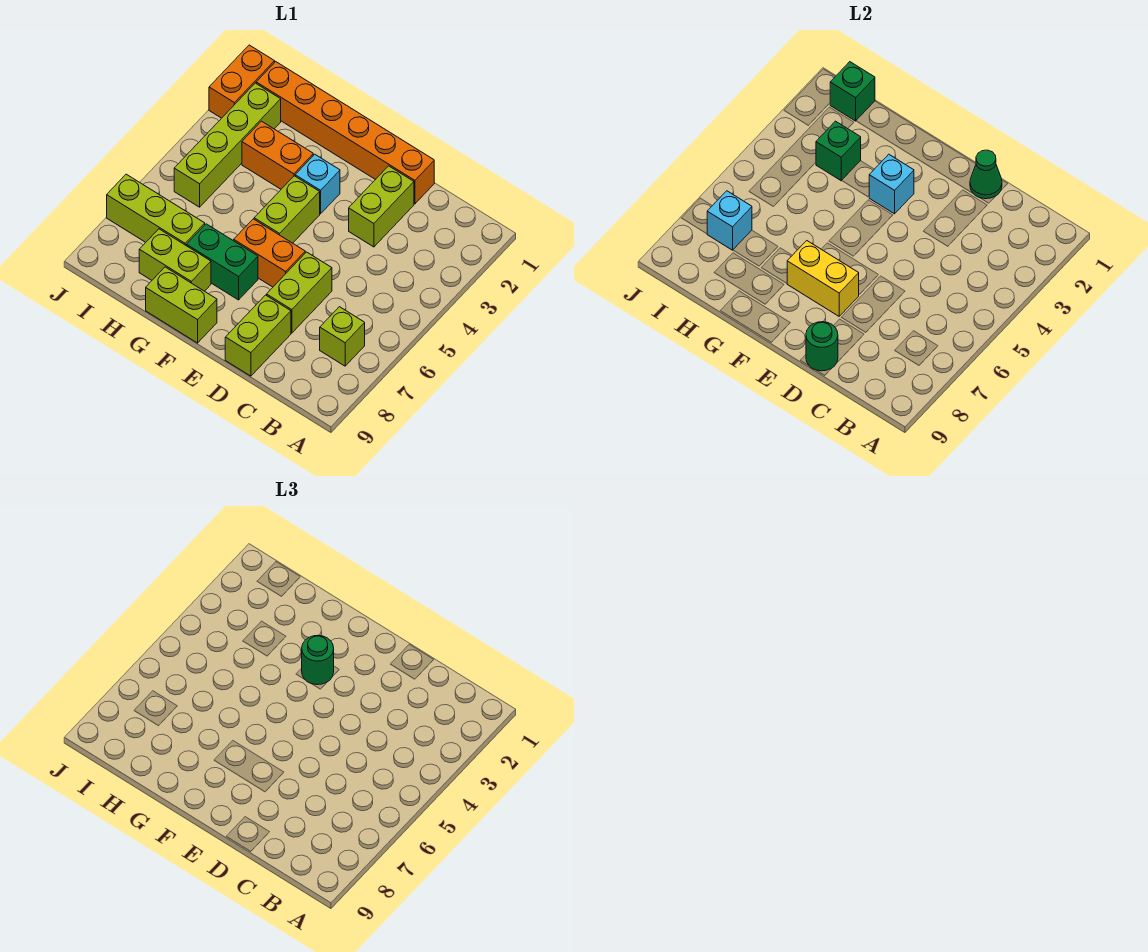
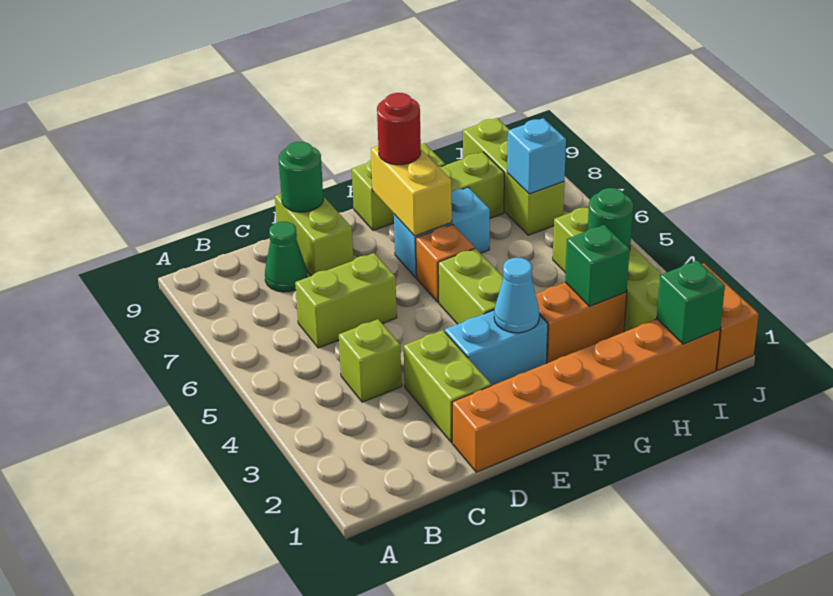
lime brick B7 level 1 -> lime brick C4 level 1
green cone D1 level 2 -> green cone C8 level 1
lime brick D6:D7 level 1 -> lime brick C6:D6 level 1
orange brick E6:F6 level 1 -> orange brick F6 level 1
yellow brick E7:F7 level 2 -> yellow brick F7:F8 level 2
cyan brick F3 level 1 -> cyan brick E3:F3 level 1
cyan brick F3 level 2 -> cyan cone F3 level 2
green round brick F3 level 3 -> green round brick I4 level 2
green brick F7:G7 level 1 -> cyan brick F7:G7 level 1
none -> red round brick F8 level 3
lime brick H7:J7 level 1 -> lime brick I7:I9 level 1

